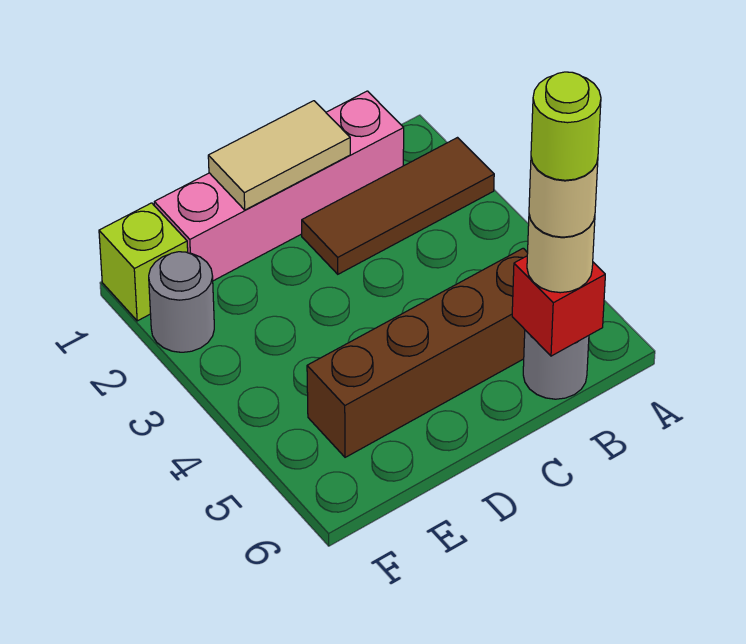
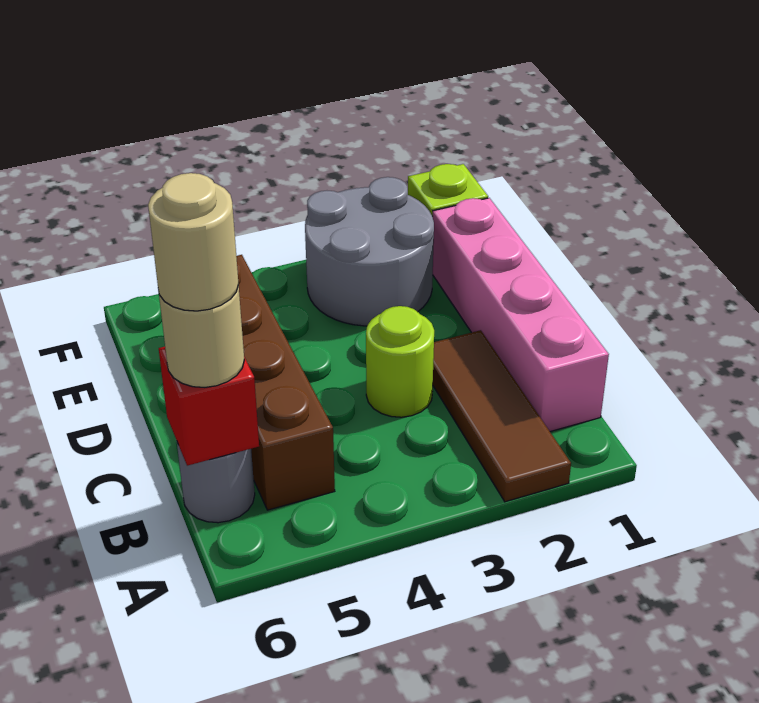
lime round brick B6 level 5 -> lime round brick C3 level 1
tan tile C1:D1 level 2 -> none
grey round brick F2 level 1 -> grey round brick E2:F3 level 1

